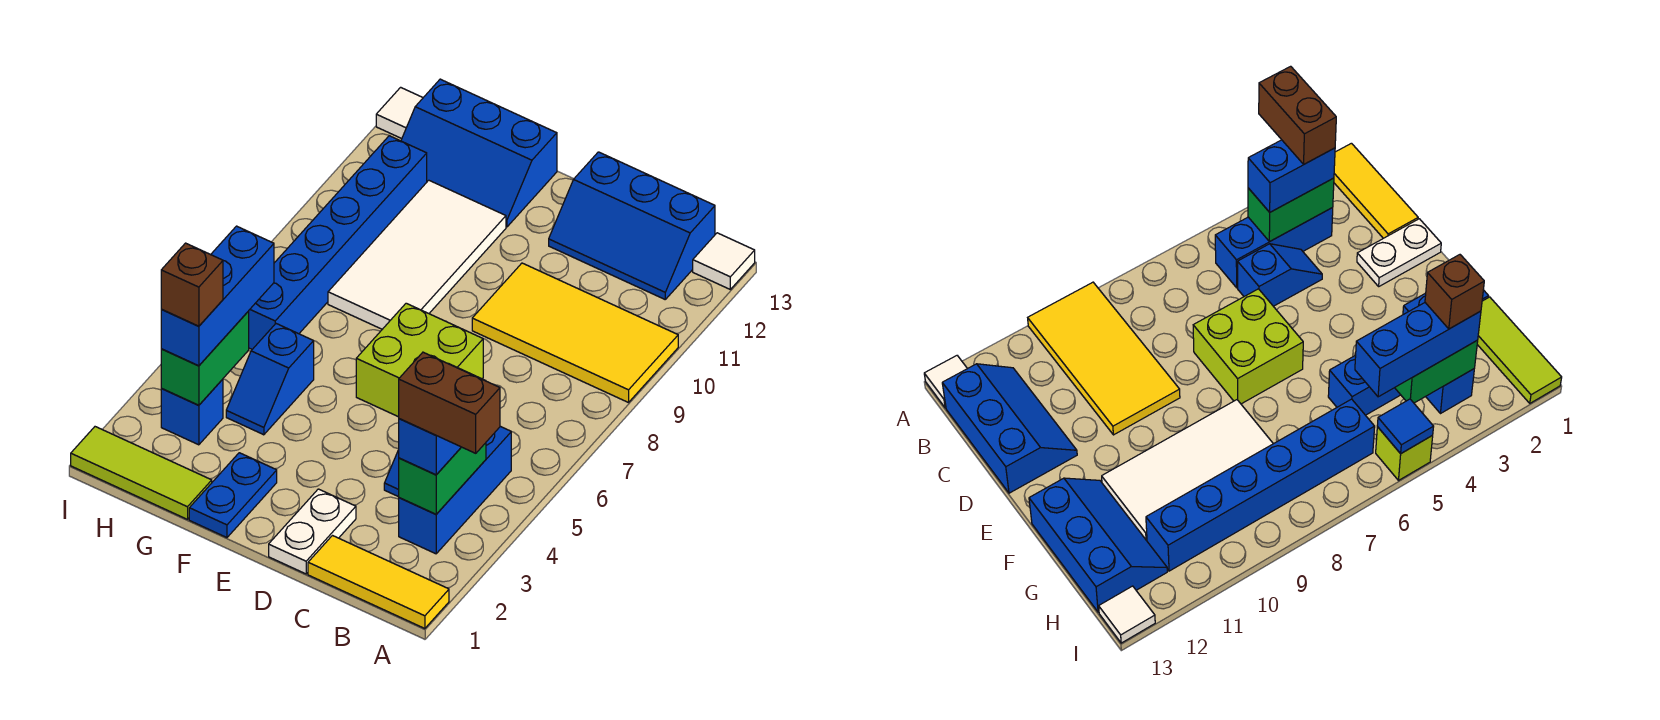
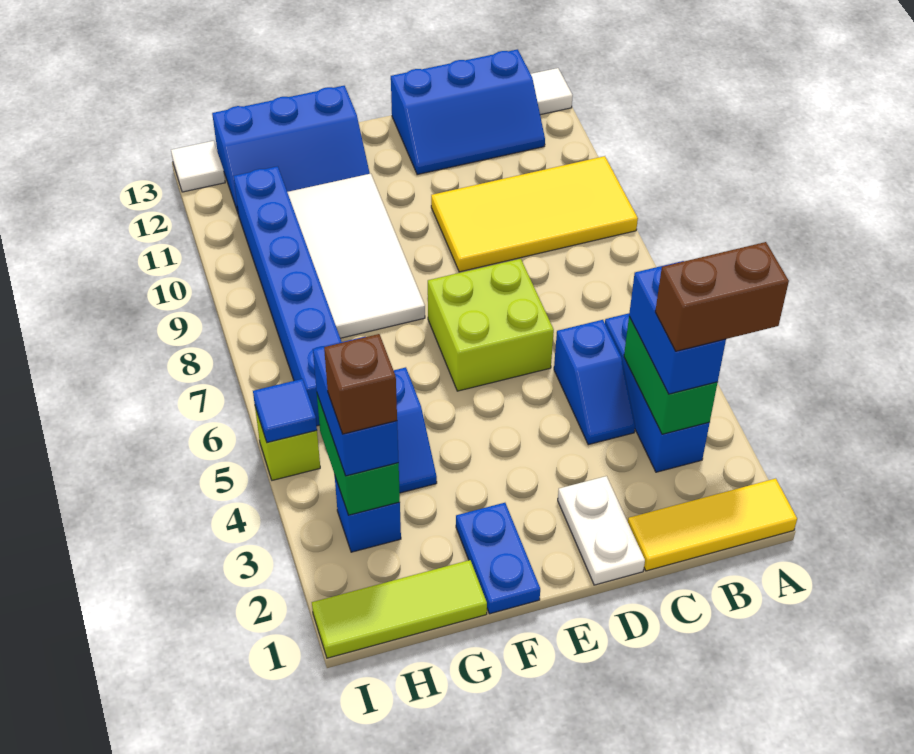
blue brick H3:H5 level 3 -> blue brick H3:H4 level 3

